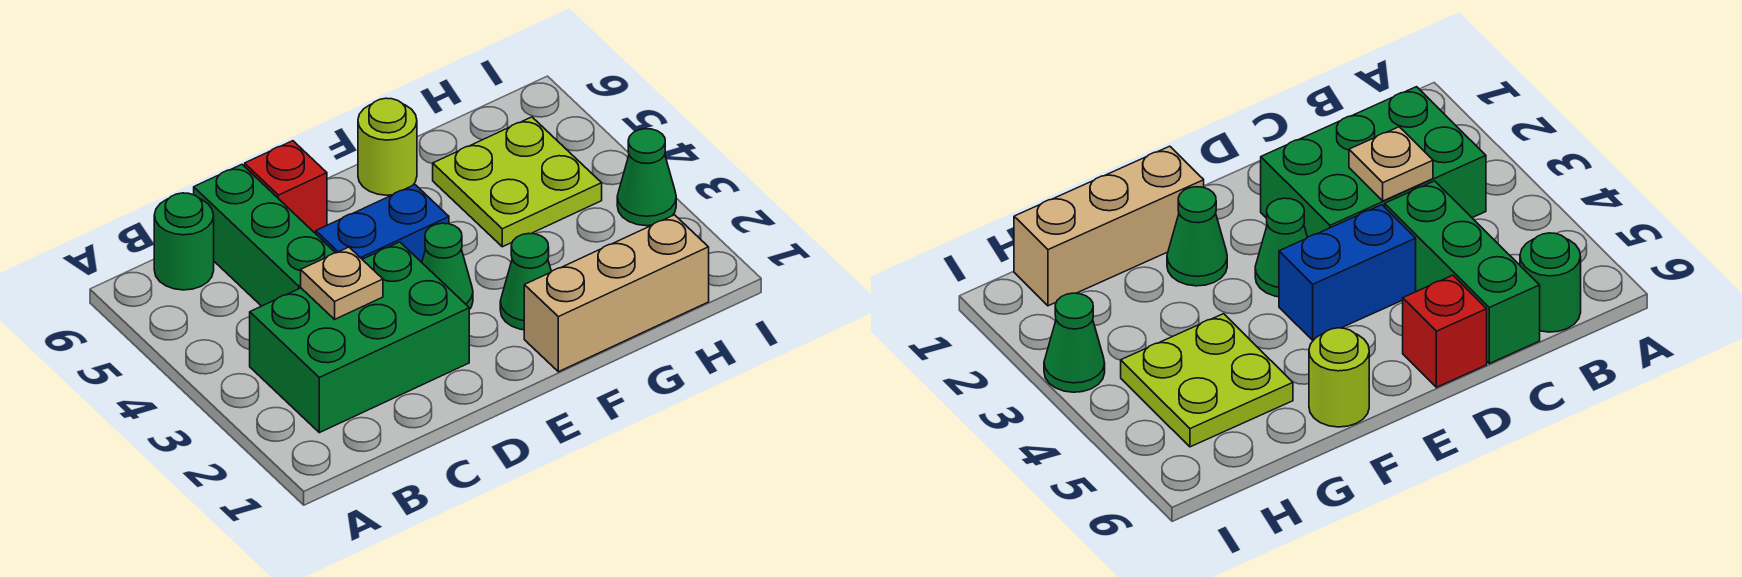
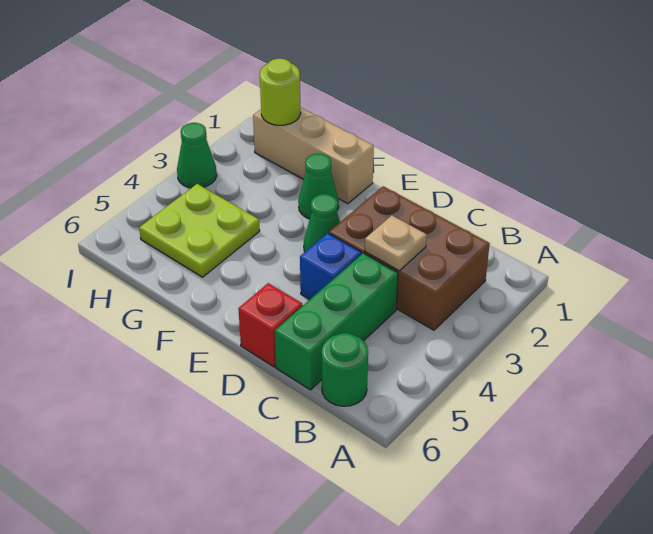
green brick B2:D3 level 1 -> brown brick B2:D3 level 1
blue brick D4:E4 level 1 -> blue brick D4 level 1
lime round brick F6 level 1 -> lime round brick H1 level 2

